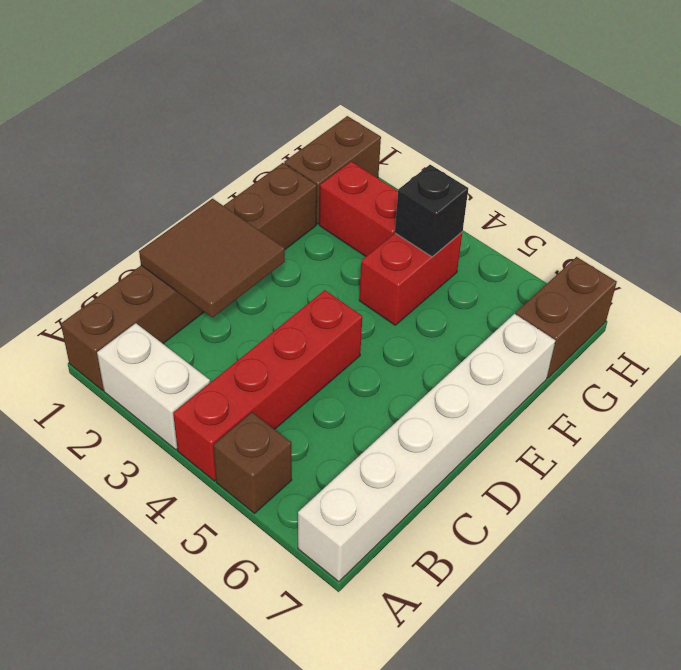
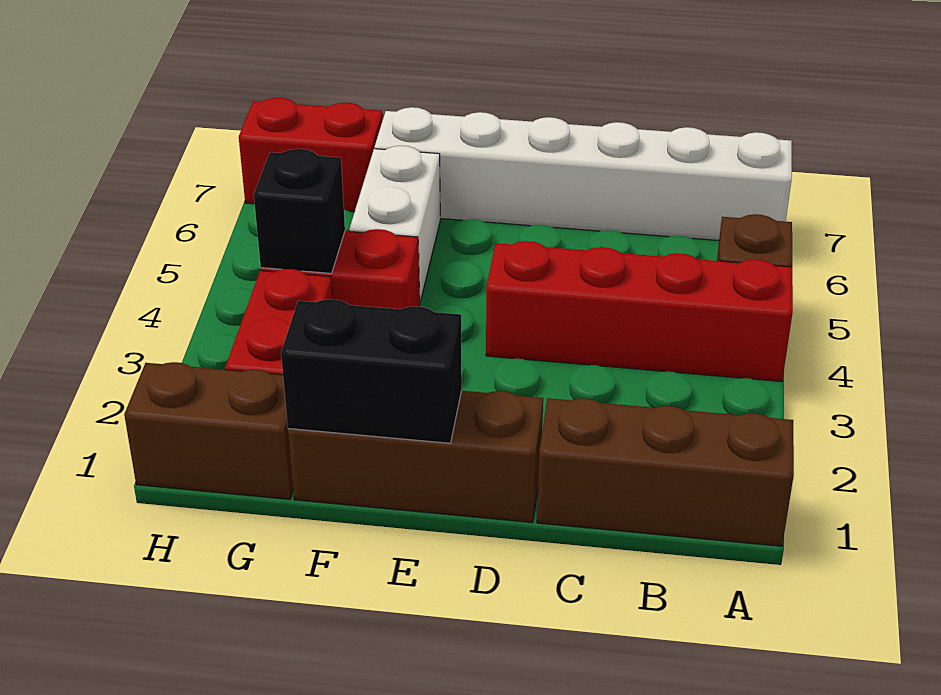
white brick A2:A3 level 1 -> white brick F5:F6 level 1
brown tile C1:D2 level 2 -> none
none -> black brick E1:F1 level 2
brown brick G7:H7 level 1 -> red brick G7:H7 level 1

